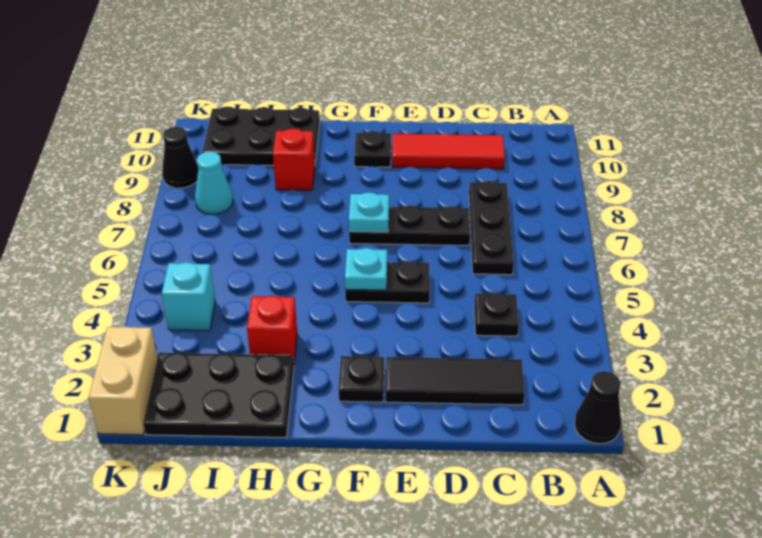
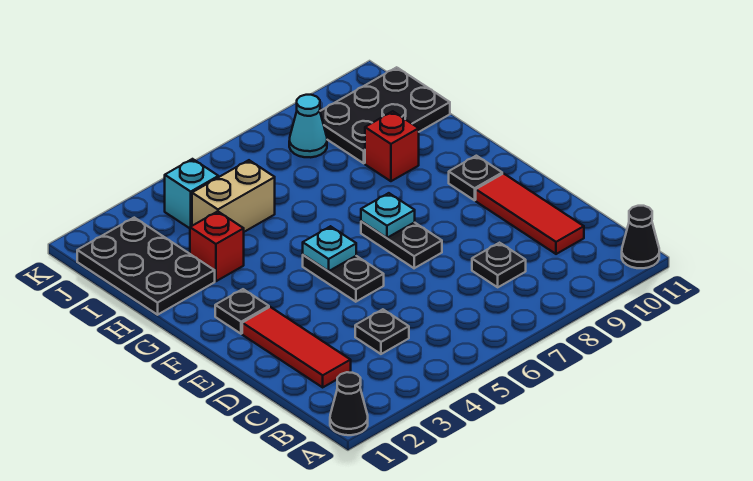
black tile C2:E2 level 1 -> red tile C2:E2 level 1
black plate C6:C8 level 1 -> black plate C8 level 1
black plate D7:F7 level 1 -> black plate E7:F7 level 1
black plate H10:J11 level 1 -> black plate I9:J11 level 1
tan brick K1:K2 level 1 -> tan brick I4:I5 level 1
black cone K9 level 1 -> black cone A11 level 1

